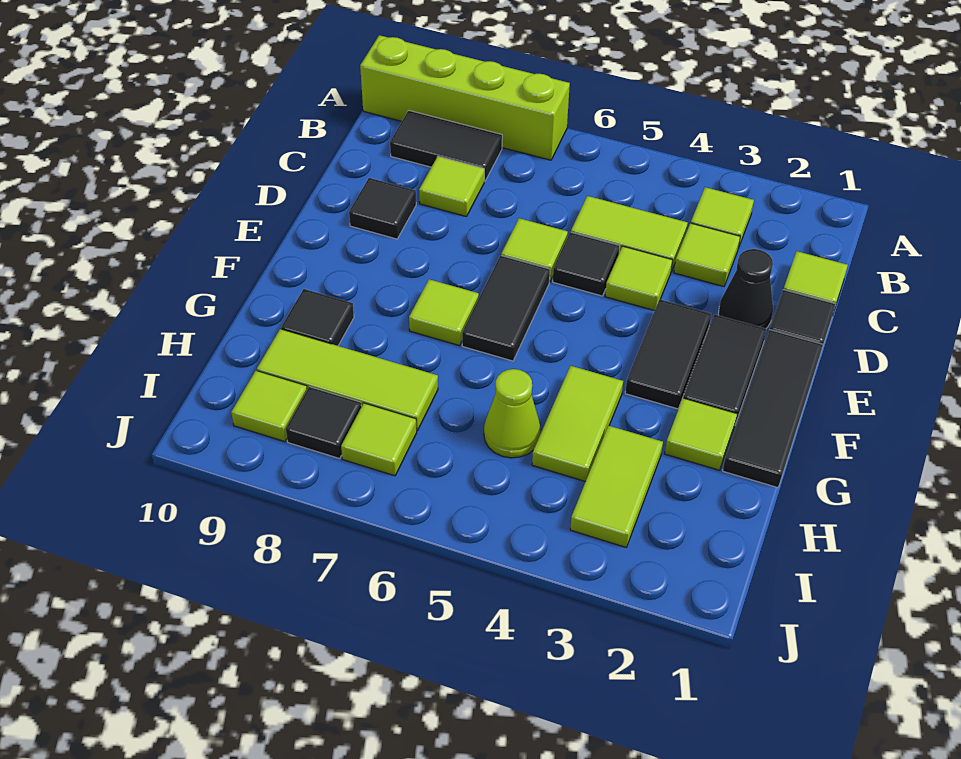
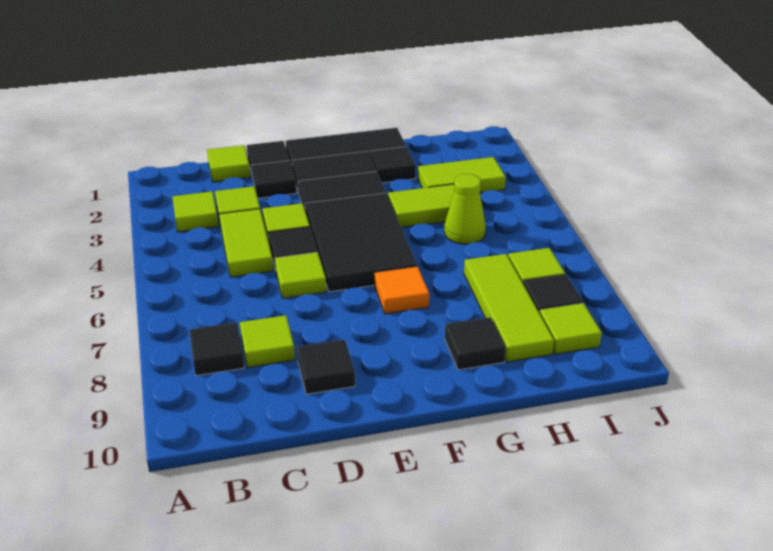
lime brick A7:A10 level 1 -> none
black tile B8:B9 level 1 -> black tile B8 level 1
black cone D2 level 1 -> black tile D2 level 1
black tile E6:F6 level 1 -> black tile E4:F6 level 1
lime tile F7 level 1 -> orange tile F7 level 1
lime tile G2 level 1 -> black tile G2 level 1

